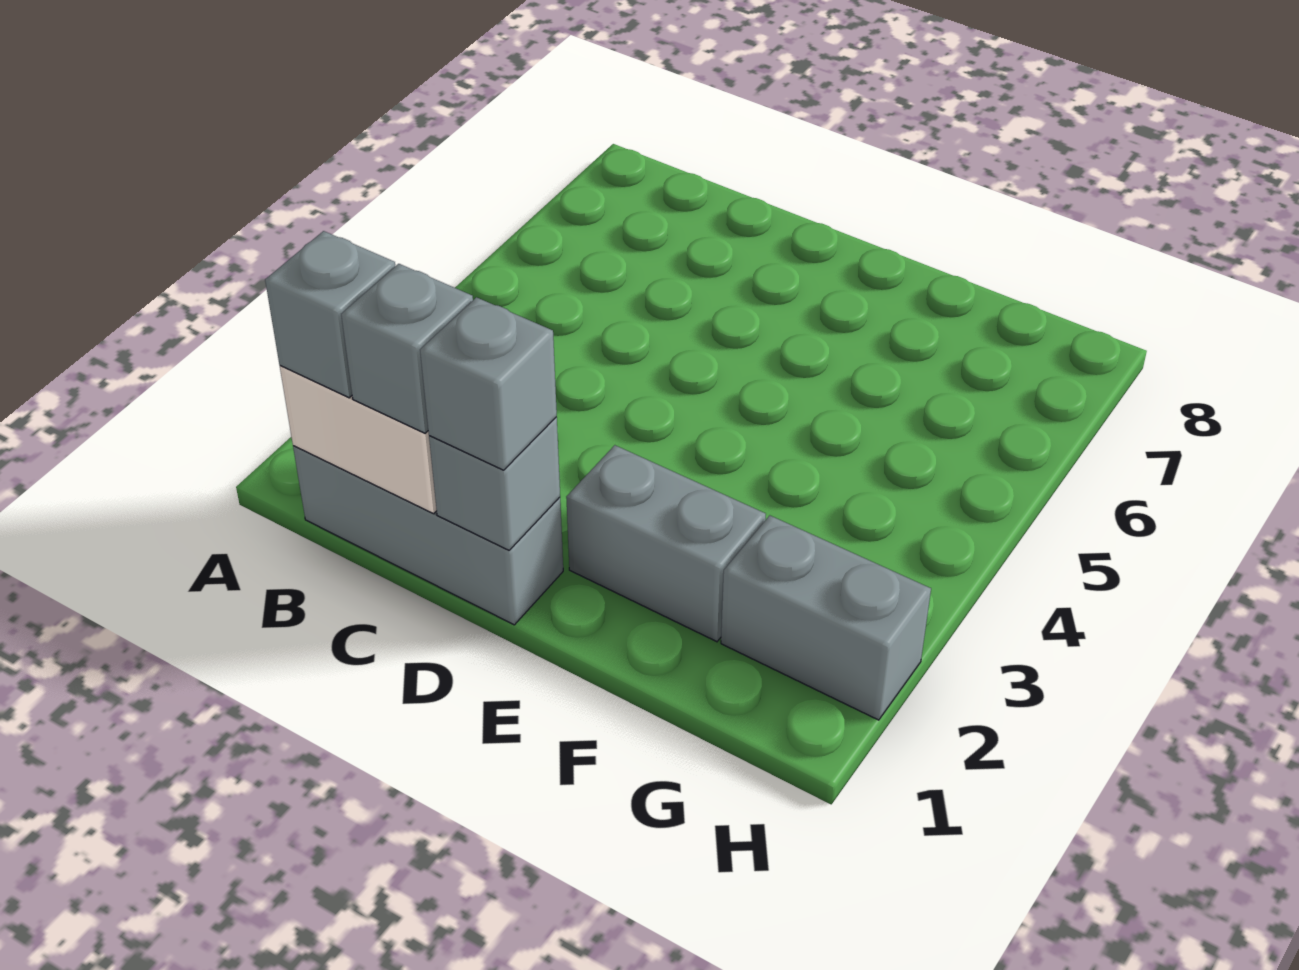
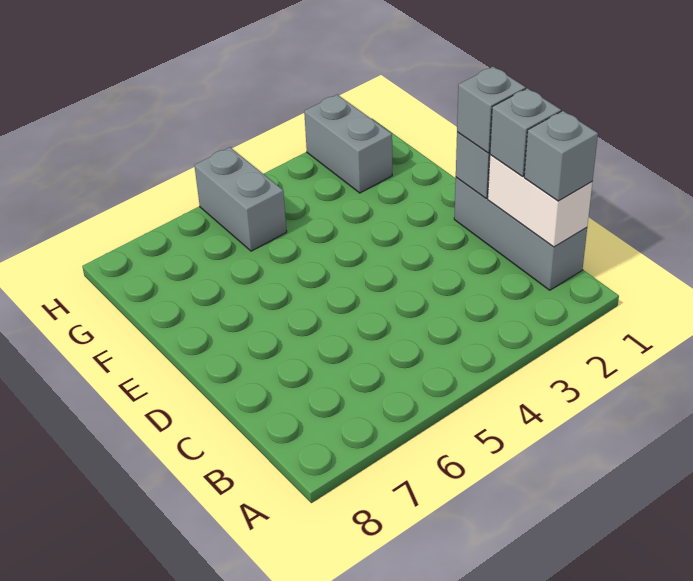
grey brick E2:F2 level 1 -> grey brick G5:H5 level 1

